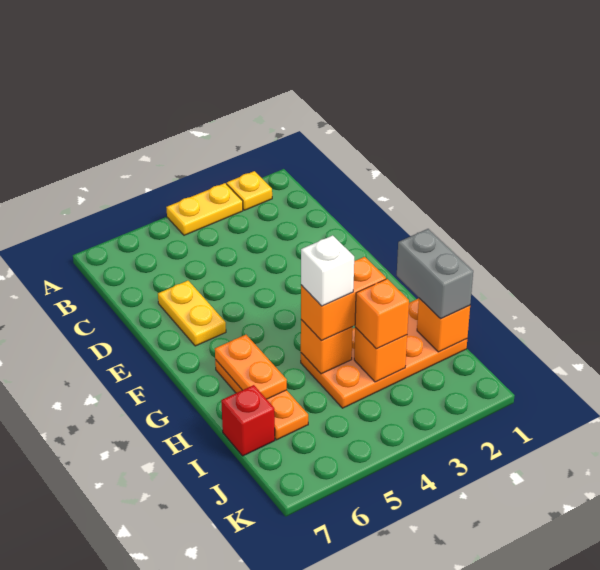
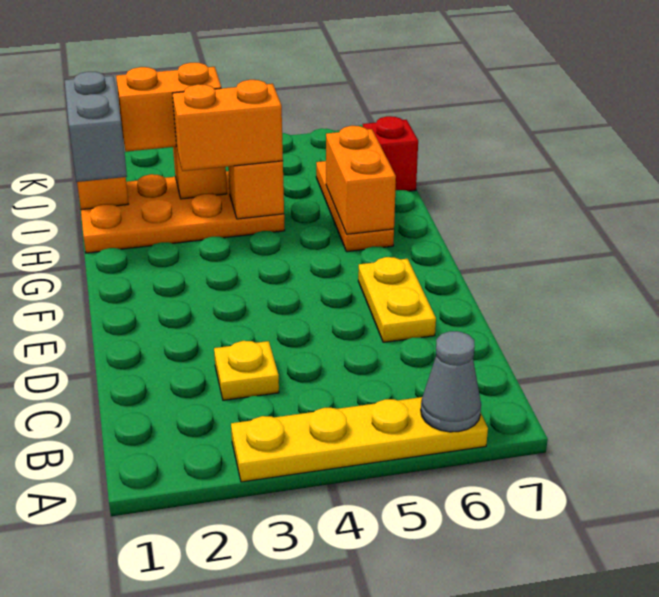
yellow plate A2 level 1 -> yellow plate C3 level 1
yellow plate A3:A4 level 1 -> yellow plate A3:A6 level 1
none -> grey cone A6 level 2
orange plate G6:H6 level 2 -> orange brick G6:H6 level 2
white brick H4 level 4 -> none
orange brick I3 level 3 -> orange brick I2:I3 level 3

